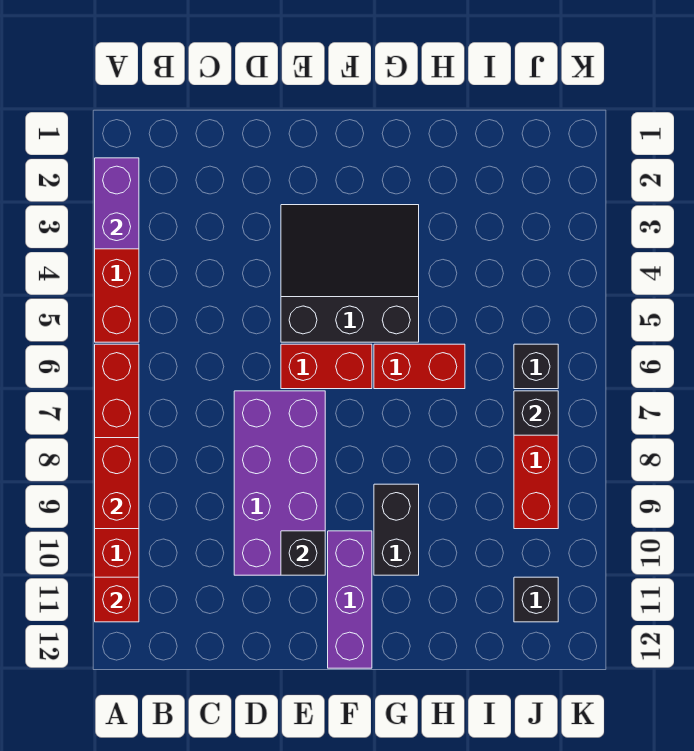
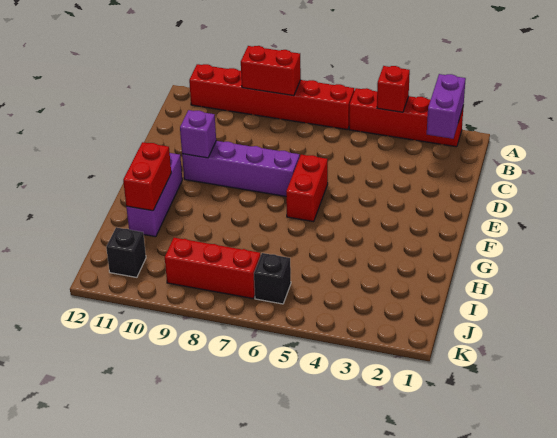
purple brick A2:A3 level 2 -> purple brick A2:B2 level 2
red brick A11 level 2 -> red brick A4 level 2
purple brick D7:E10 level 1 -> purple brick E7:E10 level 1
black slope E3:G5 level 1 top 5 -> none
black brick E10 level 2 -> purple brick E10 level 2
purple brick F10:F12 level 1 -> purple brick F11:H11 level 1
red brick G6:H6 level 1 -> red brick G11:H11 level 2
black brick G9:G10 level 1 -> none
black brick J7 level 2 -> none

